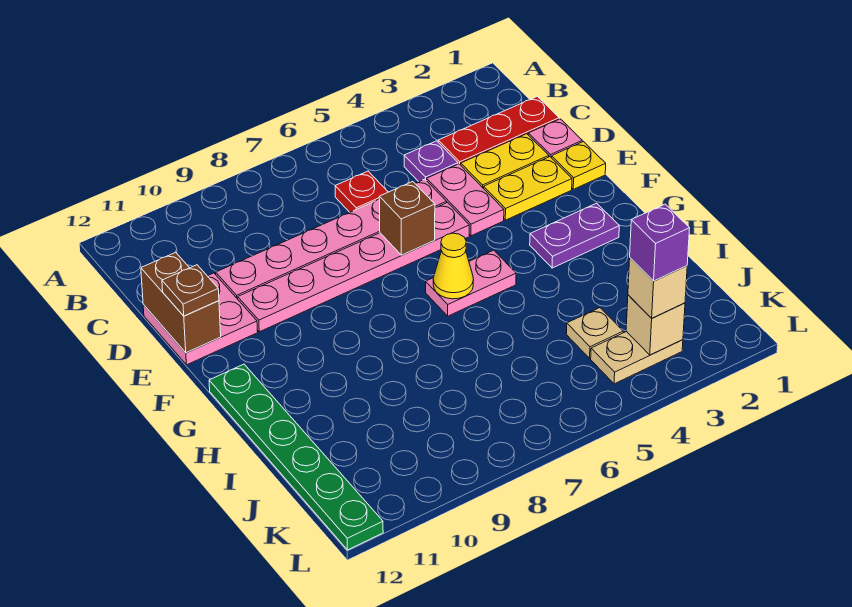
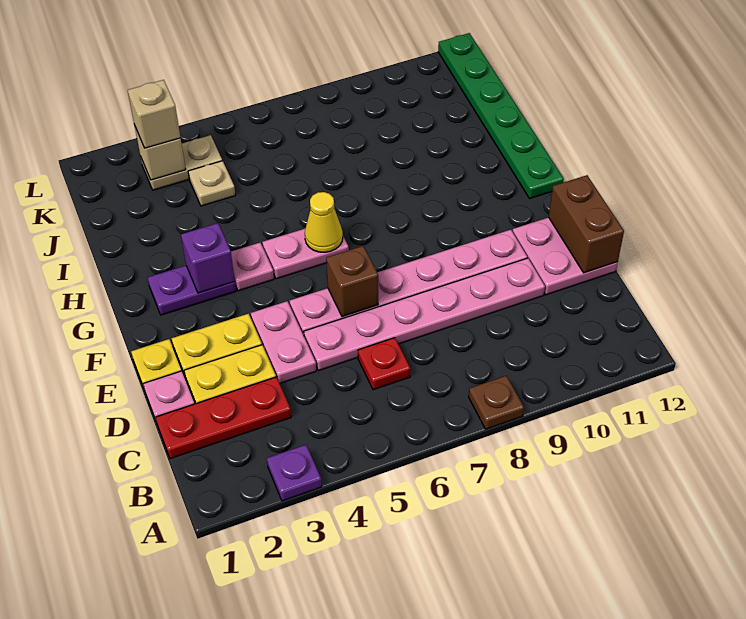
purple plate C4 level 1 -> purple plate A3 level 1
brown plate E12 level 3 -> brown plate A8 level 1
none -> pink plate G4 level 1
purple brick K3 level 4 -> purple brick G3 level 2

